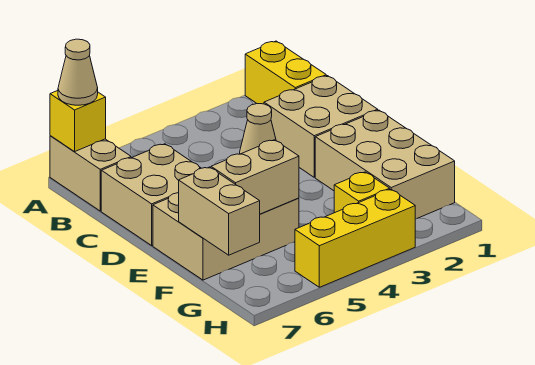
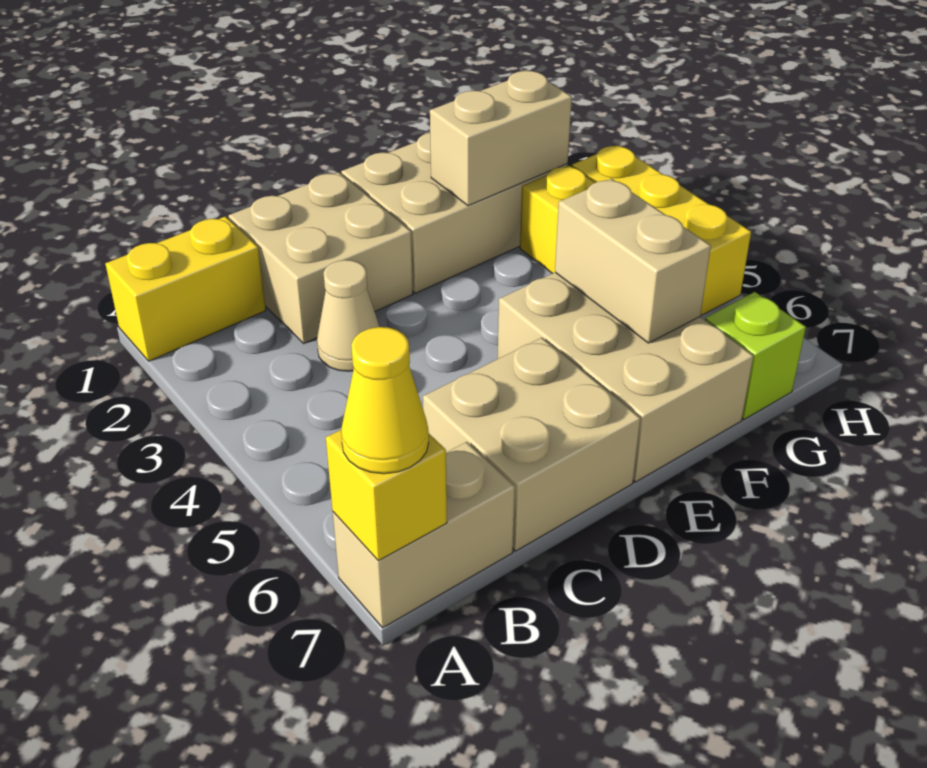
tan cone A7 level 3 -> yellow cone A7 level 3
tan brick F7:G7 level 2 -> tan brick F2:G2 level 2
none -> lime brick G7 level 1

